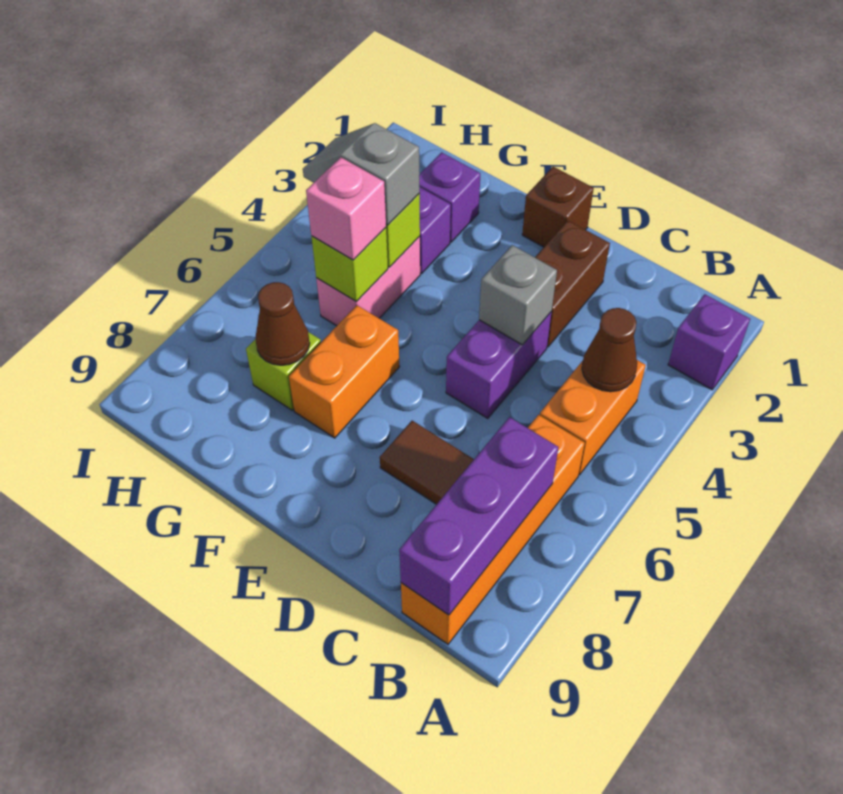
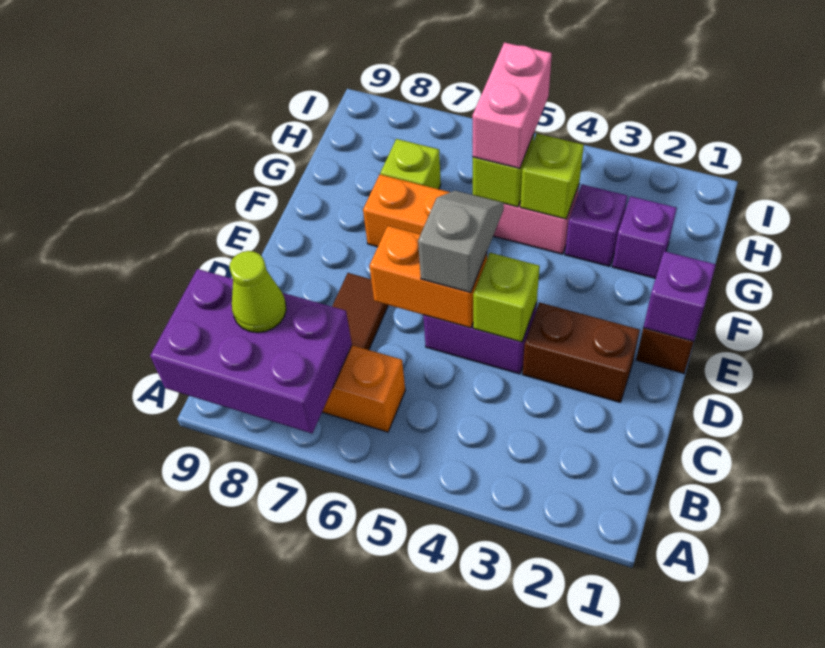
purple brick A2 level 1 -> purple brick E1 level 2
orange brick B4:B5 level 1 -> orange brick D5:D6 level 2
brown cone B4 level 2 -> none
purple brick B7:B9 level 2 -> purple brick A7:B9 level 2
none -> lime cone B8 level 3
grey brick D4 level 2 -> lime brick D4 level 2
grey slope G4:H4 level 3 top G -> grey slope D5:E5 level 3 top D
pink brick G5 level 3 -> pink brick G5:H5 level 3
brown cone G7 level 2 -> none

